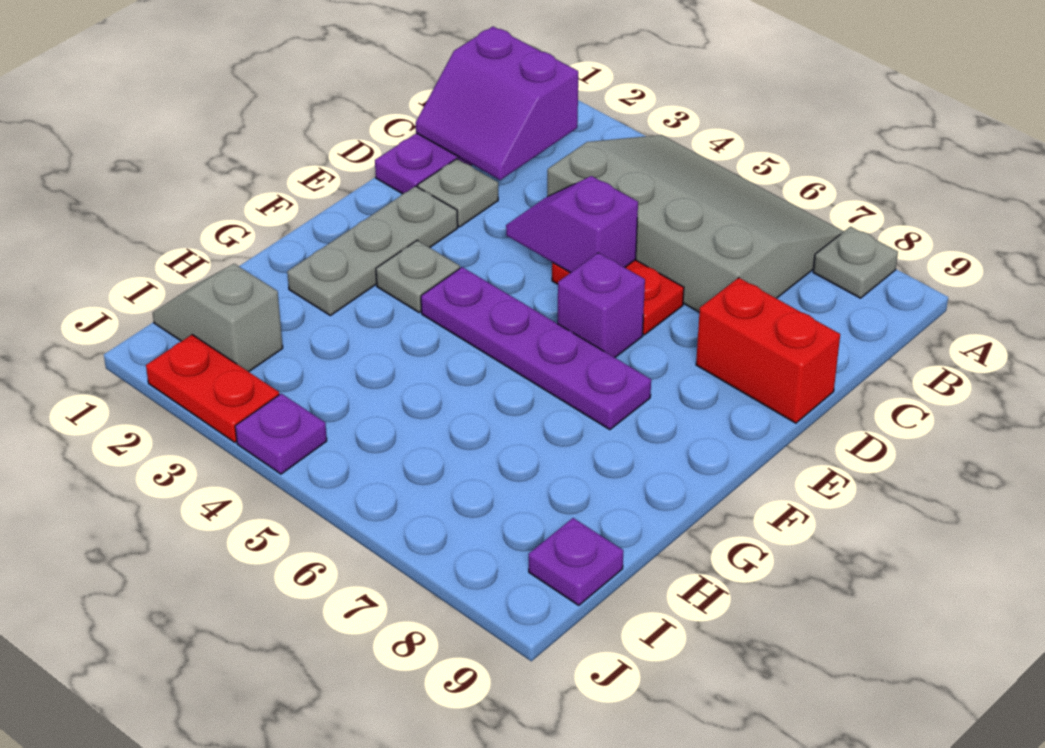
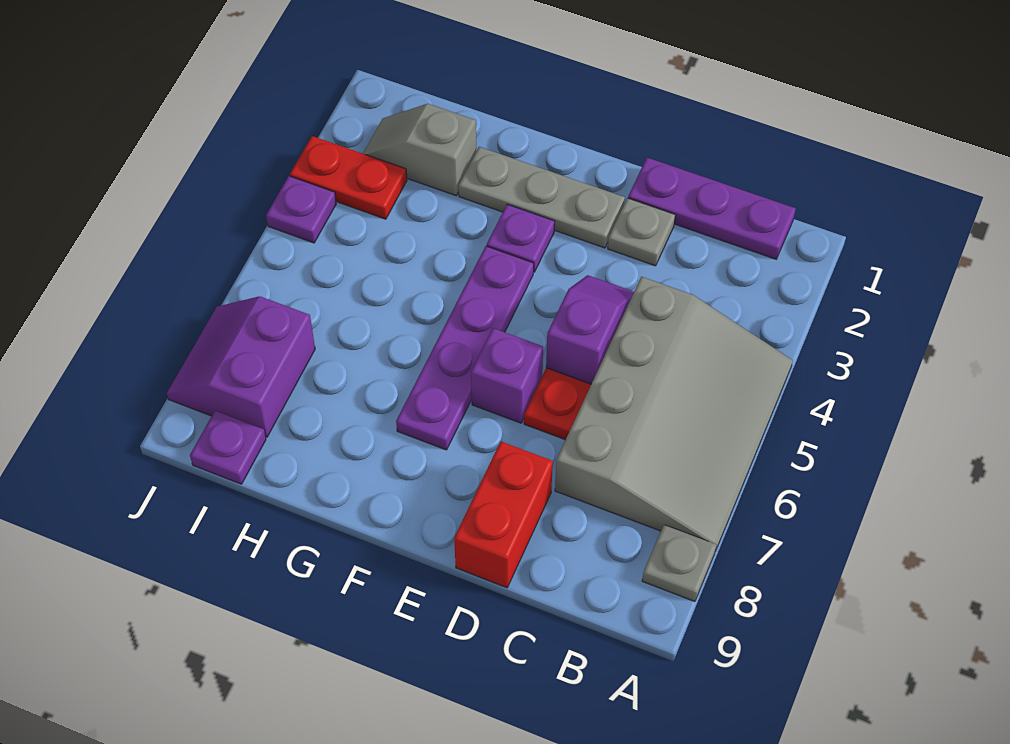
purple slope B1:C2 level 2 top B -> purple slope I7:J8 level 1 top I
grey plate F3 level 1 -> purple plate F3 level 1
grey slope I1:I2 level 1 top 2 -> grey slope H2:I2 level 1 top H
red plate J2:J3 level 1 -> red plate I3:J3 level 1

